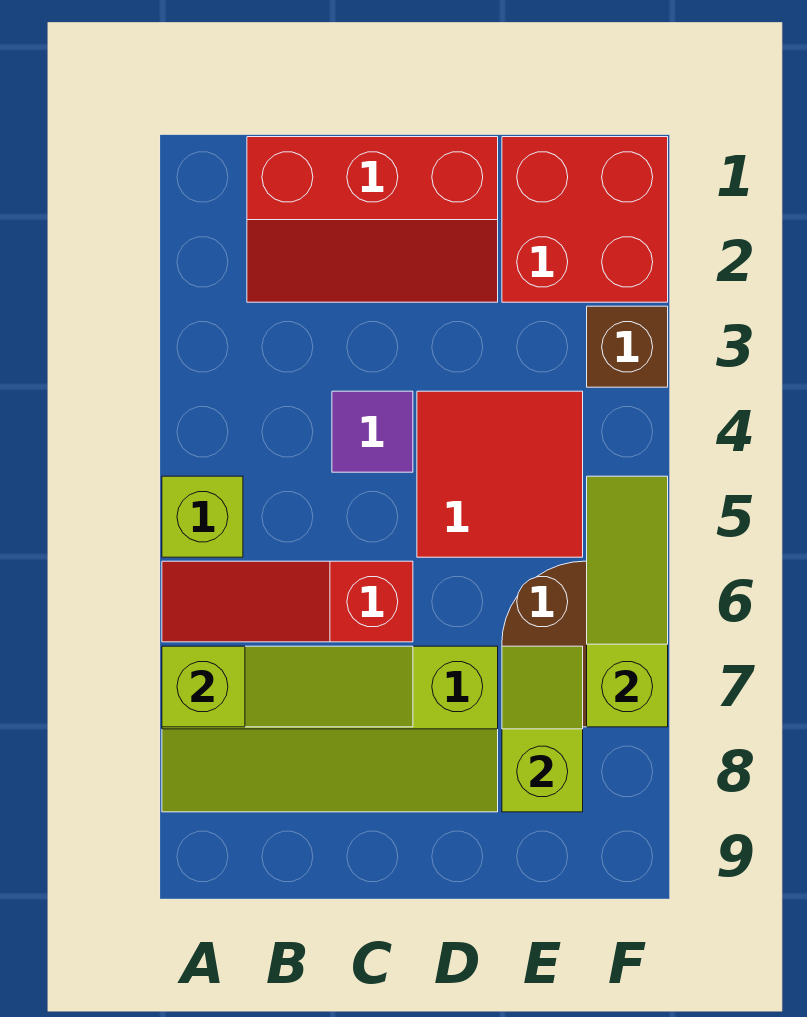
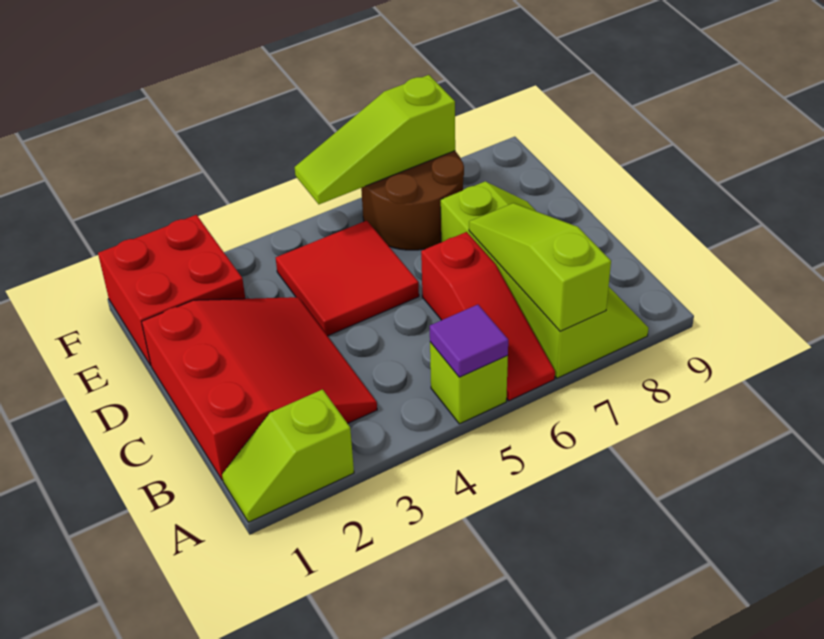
red slope B1:D2 level 1 top 1 -> red slope B1:D3 level 1 top 1
purple tile C4 level 1 -> purple tile A5 level 2
lime slope E7:E8 level 2 top 8 -> lime slope A1:A2 level 1 top 2
brown brick F3 level 1 -> none

